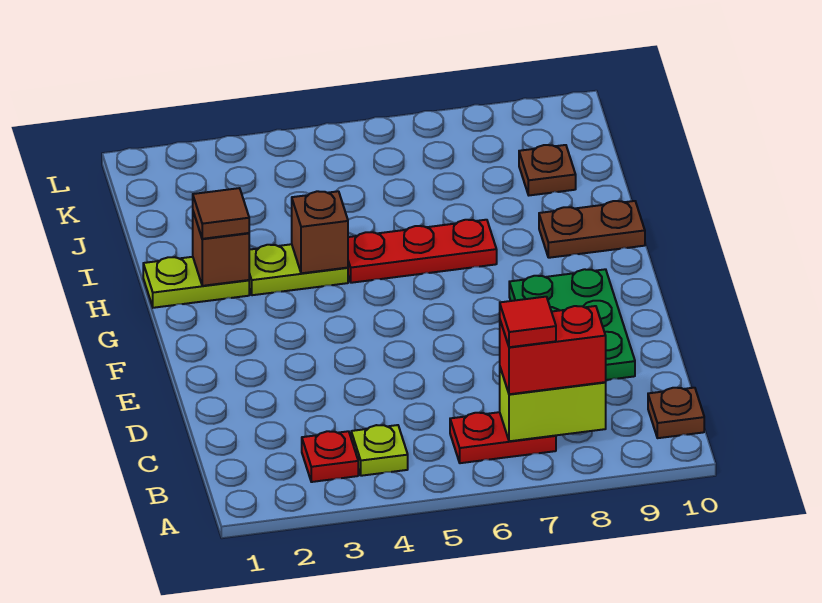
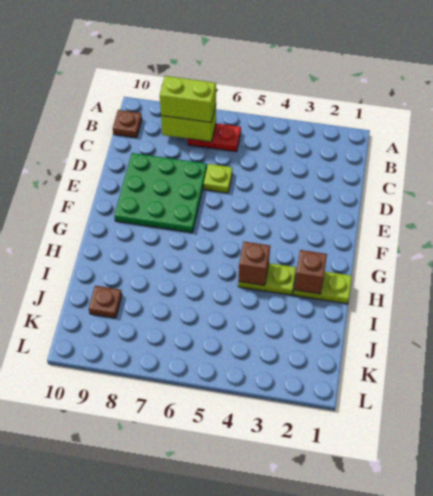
red plate B3 level 1 -> none
lime plate B4 level 1 -> lime plate D6 level 1
red brick B7:B8 level 3 -> lime brick B7:B8 level 3
red tile B7 level 4 -> none
green plate D8:F9 level 1 -> green plate D7:F9 level 1
brown tile H2 level 3 -> none
red plate H5:H7 level 1 -> none
brown plate H9:H10 level 1 -> none

